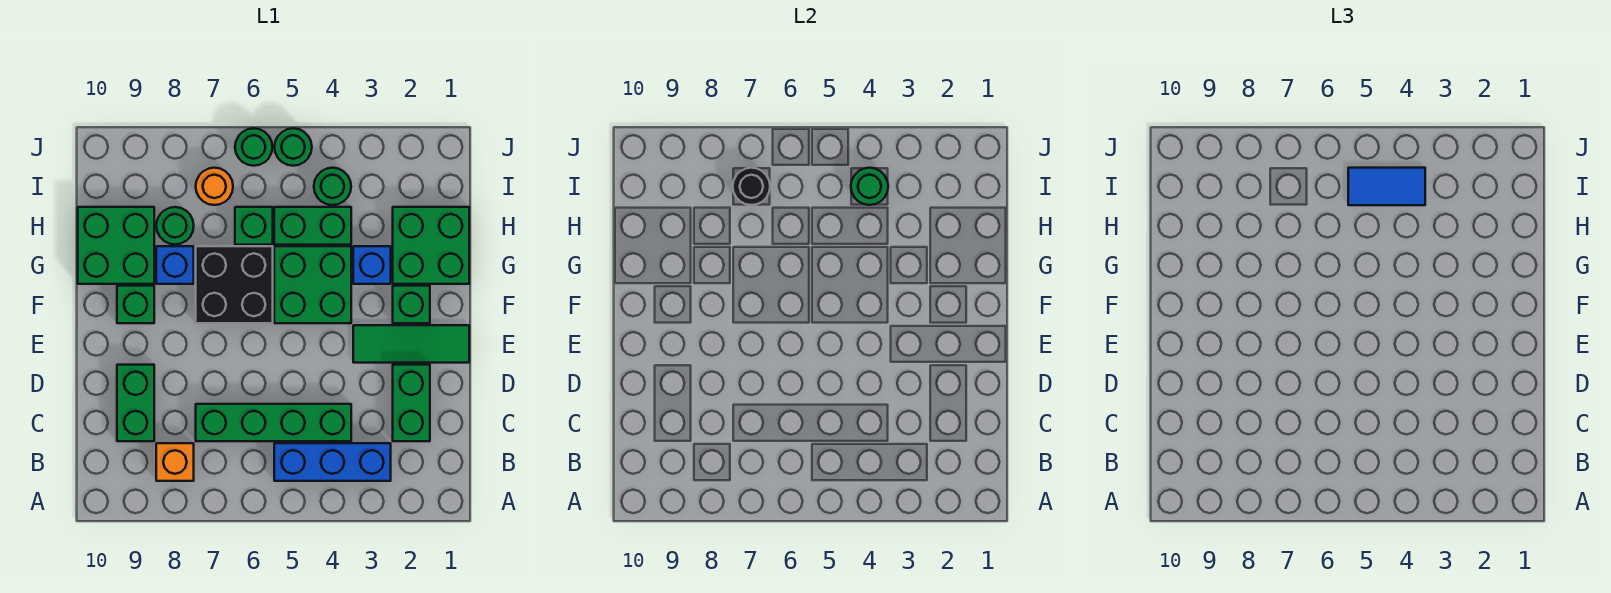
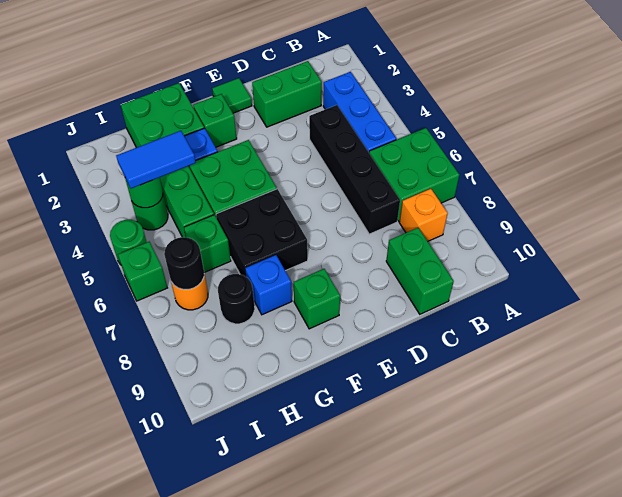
green brick C4:C7 level 1 -> black brick C4:C7 level 1
green brick C9:D9 level 1 -> green brick C9:C10 level 1
green tile E1:E3 level 1 -> green tile E1 level 1
green brick G9:H10 level 1 -> green brick A6:B7 level 1
green round brick H8 level 1 -> black round brick H8 level 1
blue tile I4:I5 level 3 -> blue tile H4:I4 level 3
green round brick J6 level 1 -> green brick J6 level 1

